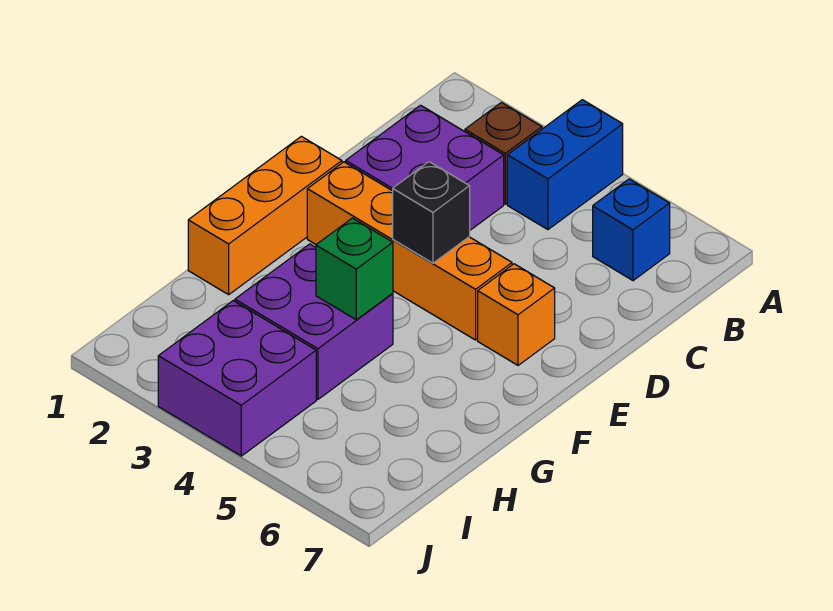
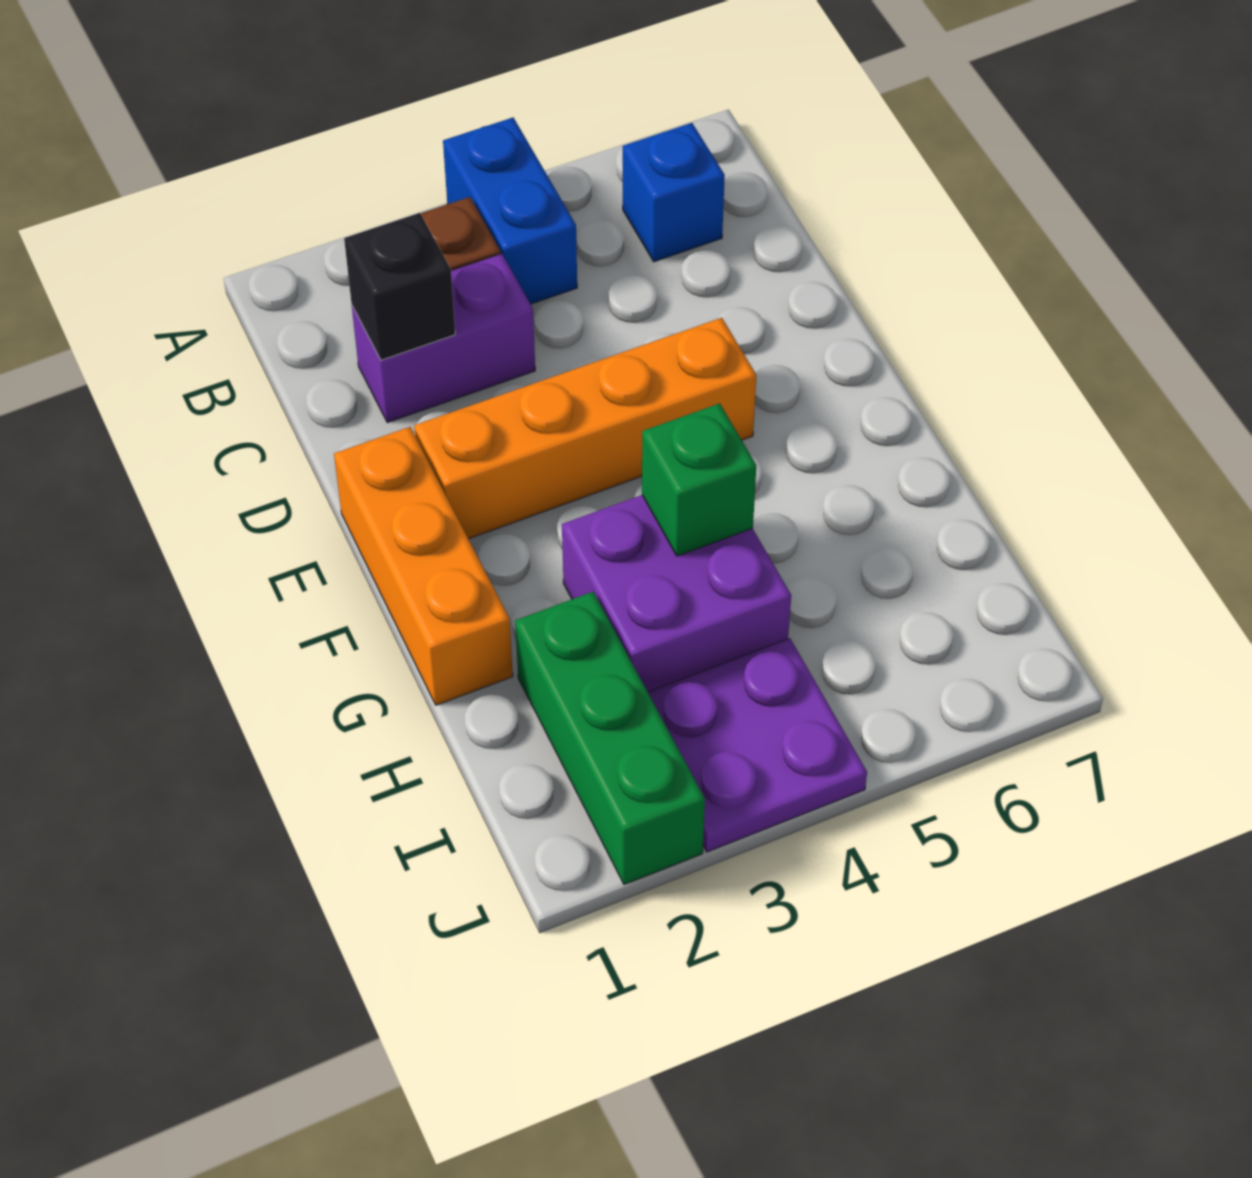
purple brick C2:D3 level 1 -> purple brick C2:C3 level 1
black brick E4 level 2 -> black brick C2 level 2
orange brick E6 level 1 -> none
none -> green brick H2:J2 level 1
purple brick I3:J4 level 1 -> purple plate I3:J4 level 1

